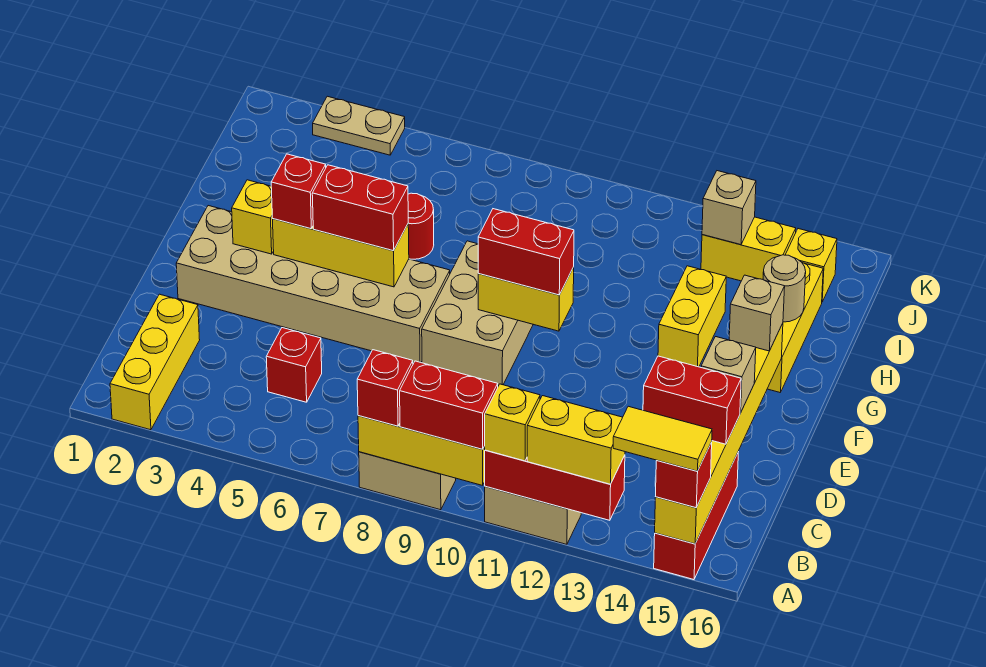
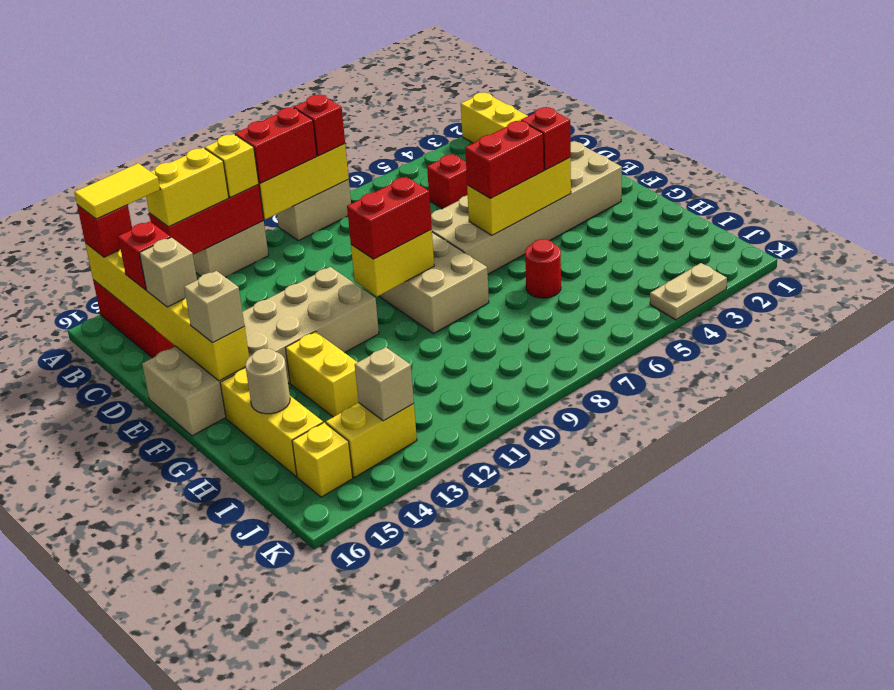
red brick C14:C15 level 3 -> red brick C15 level 3
none -> tan brick E11:F16 level 1
yellow brick F3 level 2 -> none

